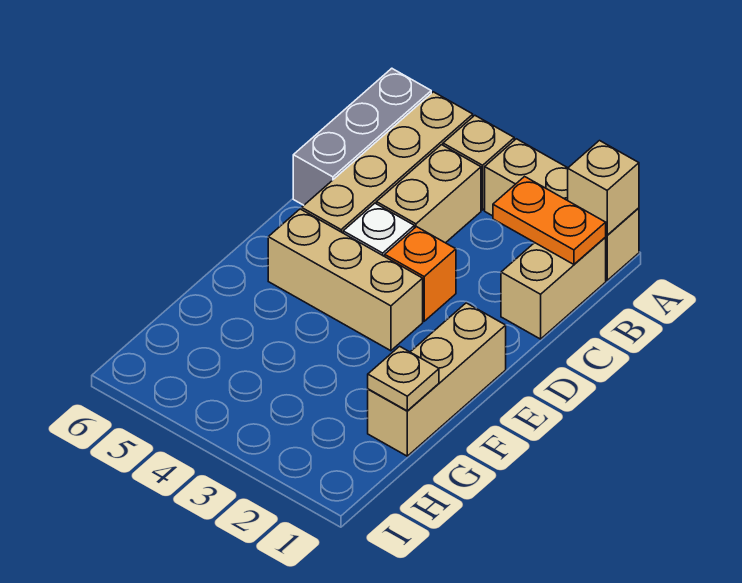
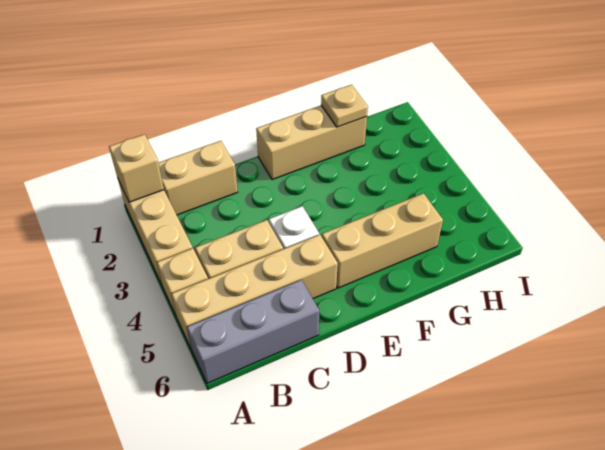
orange plate B1:B2 level 2 -> none
orange brick D3 level 1 -> none
tan brick E3:E5 level 1 -> tan brick E5:G5 level 1

